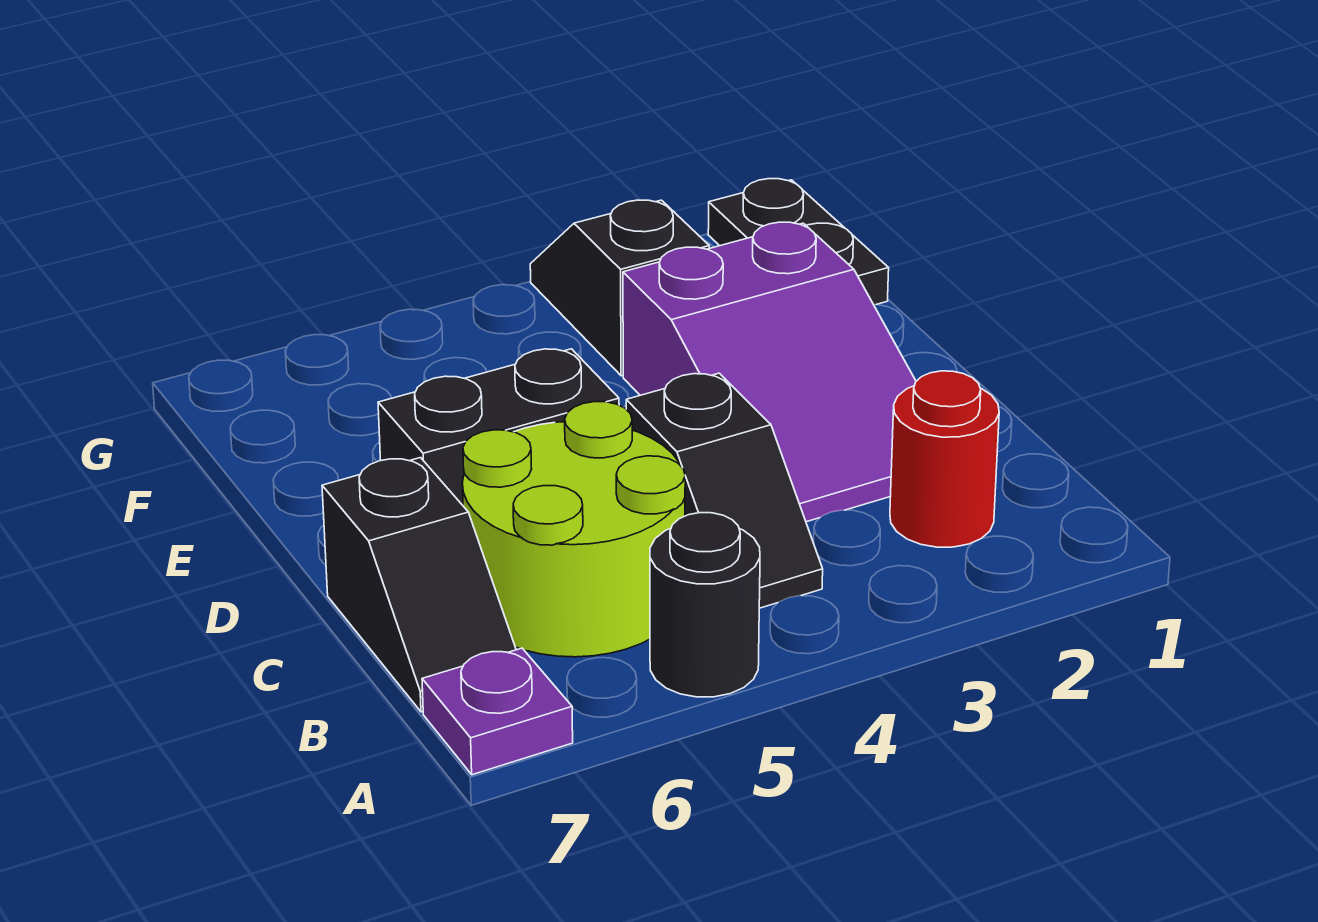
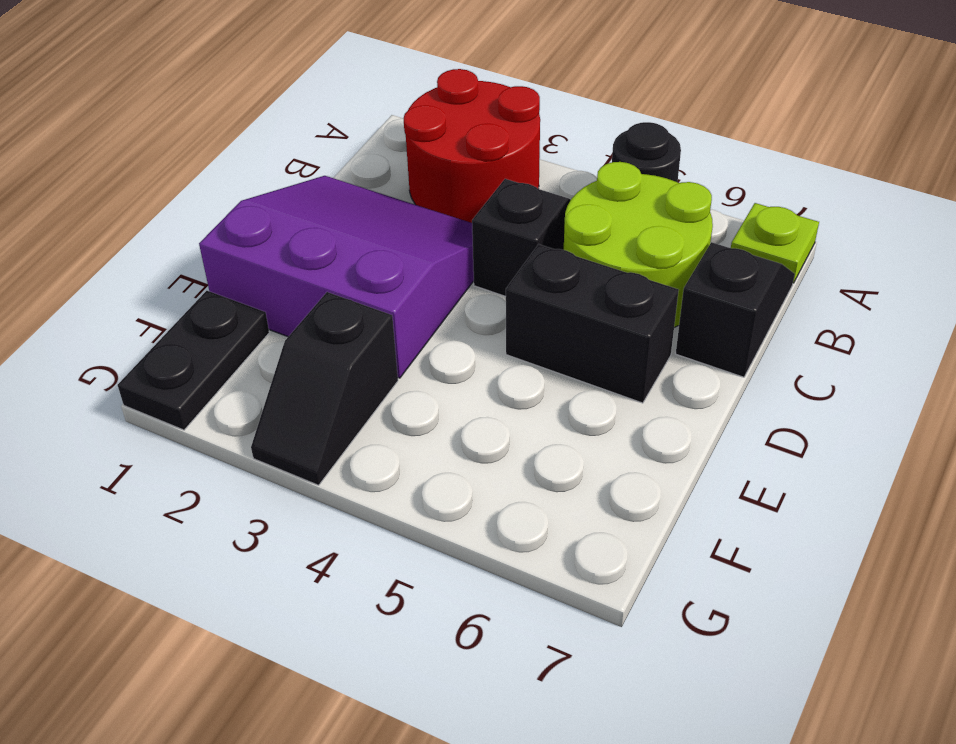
purple plate A7 level 1 -> lime plate A7 level 1
red round brick B2 level 1 -> red round brick A2:B3 level 1
purple slope C2:E3 level 1 top E -> purple slope C1:E3 level 1 top E

